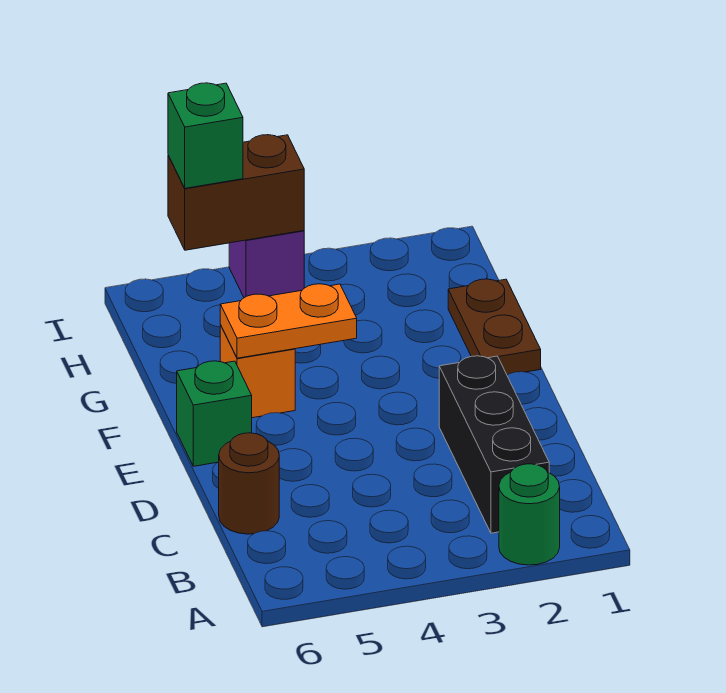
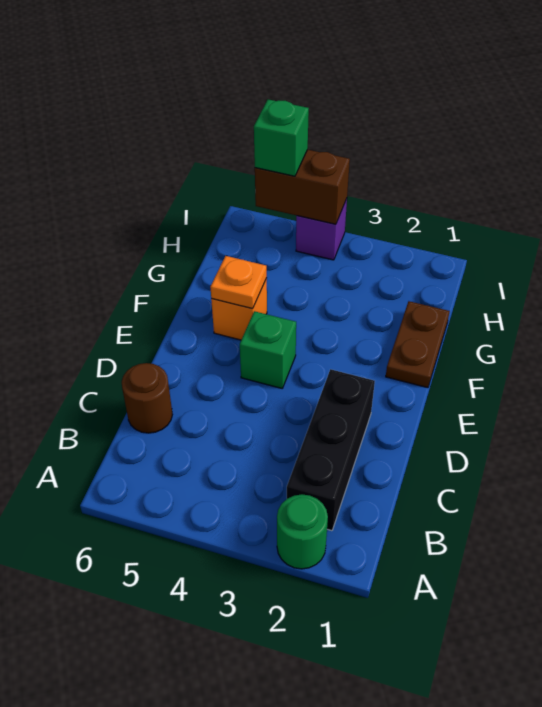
green brick E6 level 1 -> green brick E4 level 1
orange plate F4:F5 level 2 -> orange plate F5 level 2

